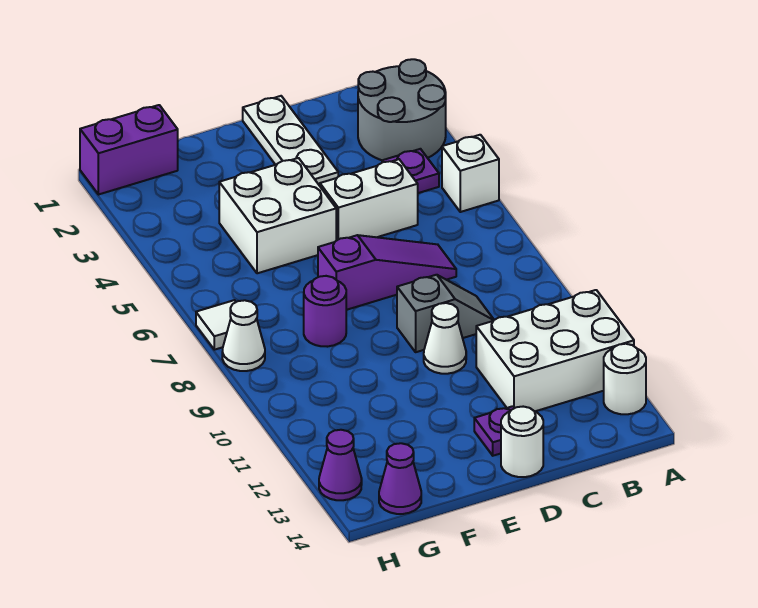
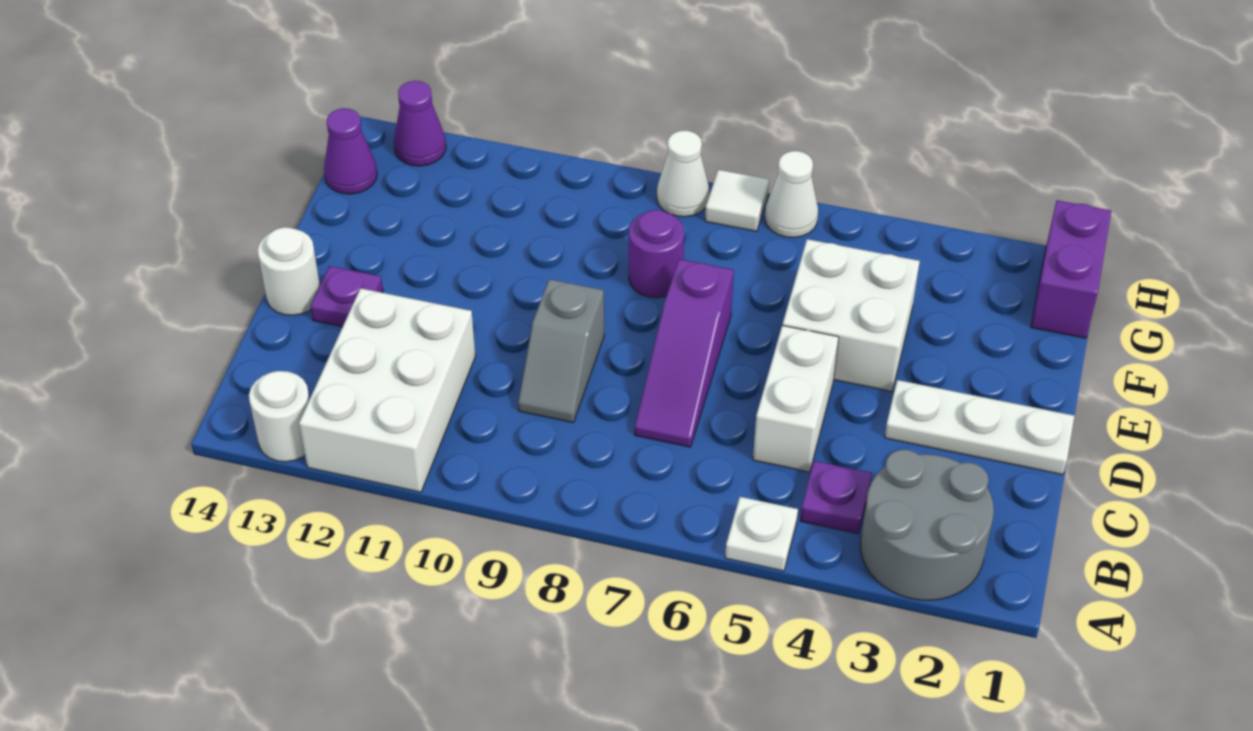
white brick A5 level 1 -> white plate A5 level 1
white cone D10 level 1 -> white cone H6 level 1

